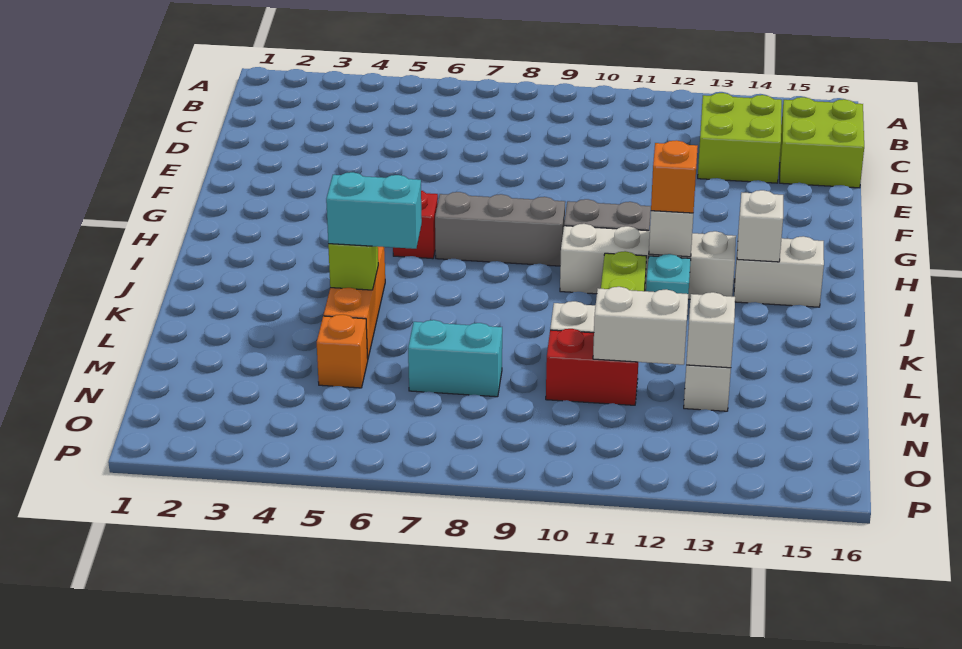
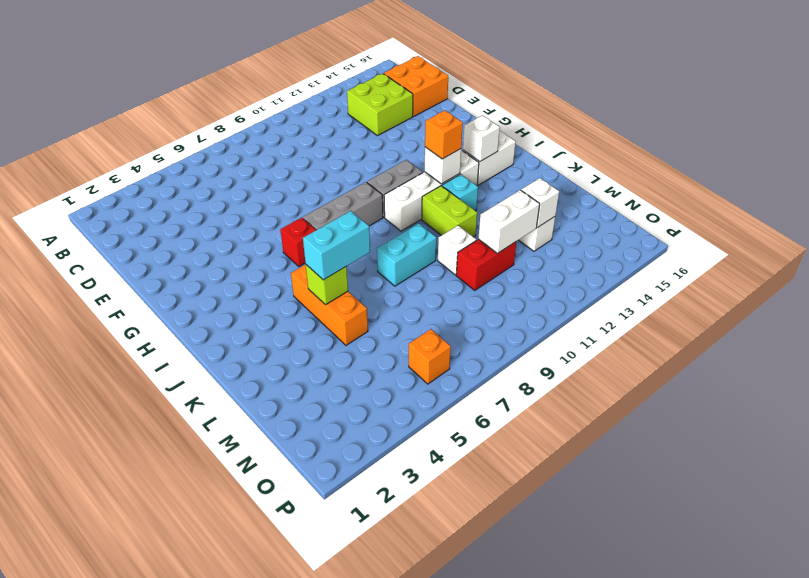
lime brick C15:D16 level 1 -> orange brick C15:D16 level 1
orange brick M5 level 1 -> orange brick O6 level 1
cyan brick M7:M8 level 1 -> cyan brick K8:K9 level 1

